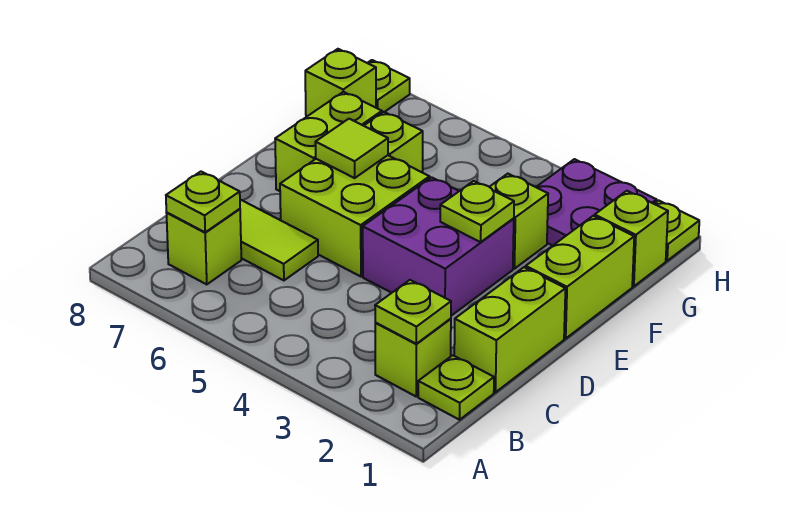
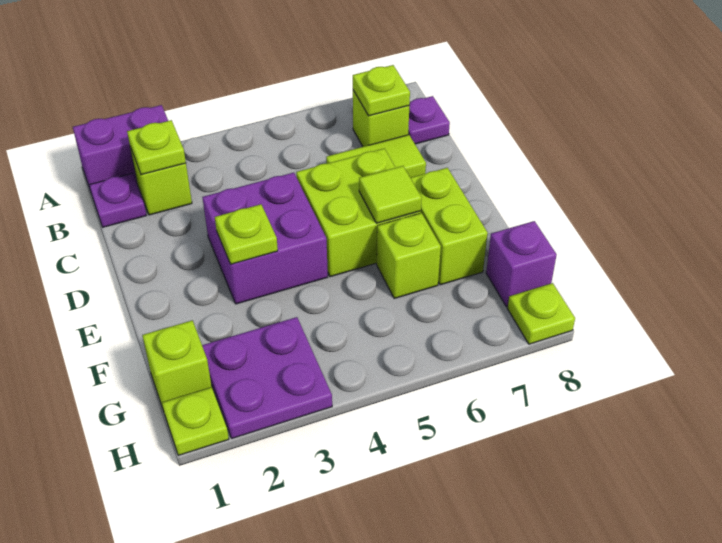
none -> purple brick A1:A2 level 1
lime plate B1 level 1 -> purple plate B1 level 1
none -> purple plate B8 level 1
lime brick C1:D1 level 1 -> none
lime brick E1:F1 level 1 -> none
lime brick F3 level 1 -> none
lime brick G8 level 1 -> purple brick G8 level 1

